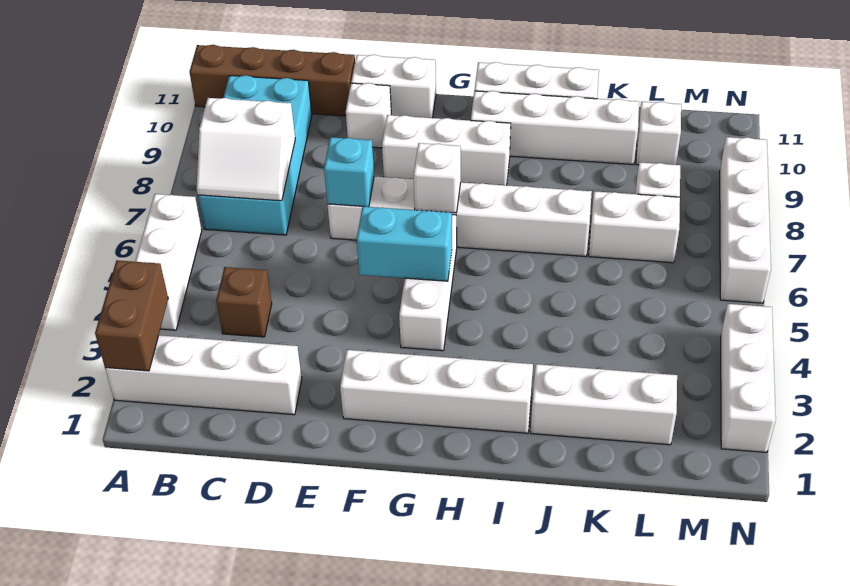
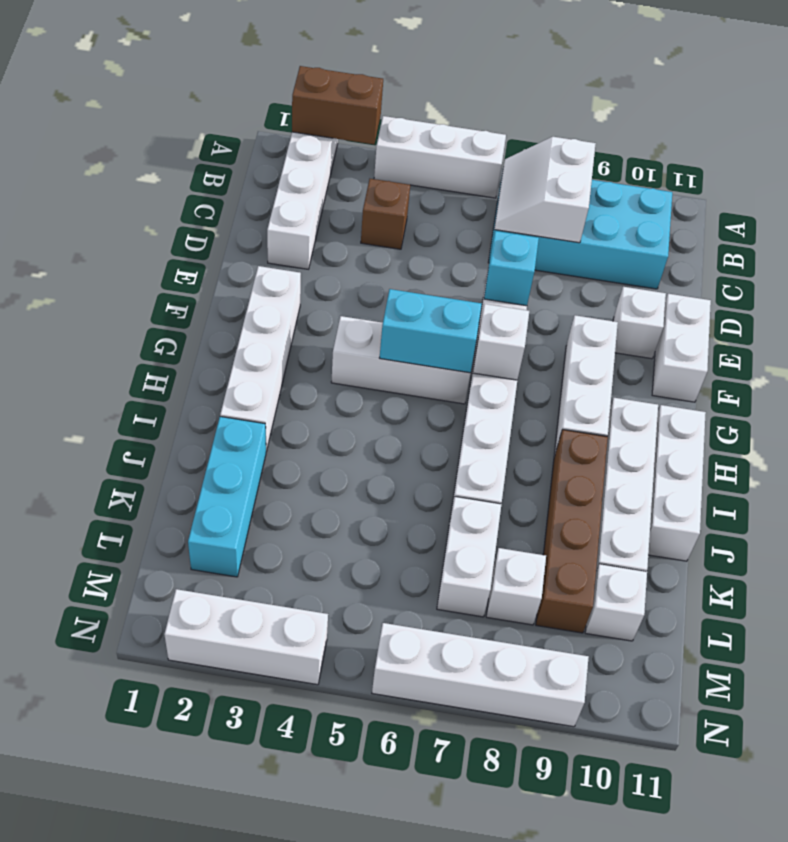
brown brick A11:D11 level 1 -> brown brick I9:L9 level 1
cyan brick F5:G5 level 2 -> cyan brick G5:G6 level 2
white brick J2:L2 level 1 -> cyan brick J2:L2 level 1

